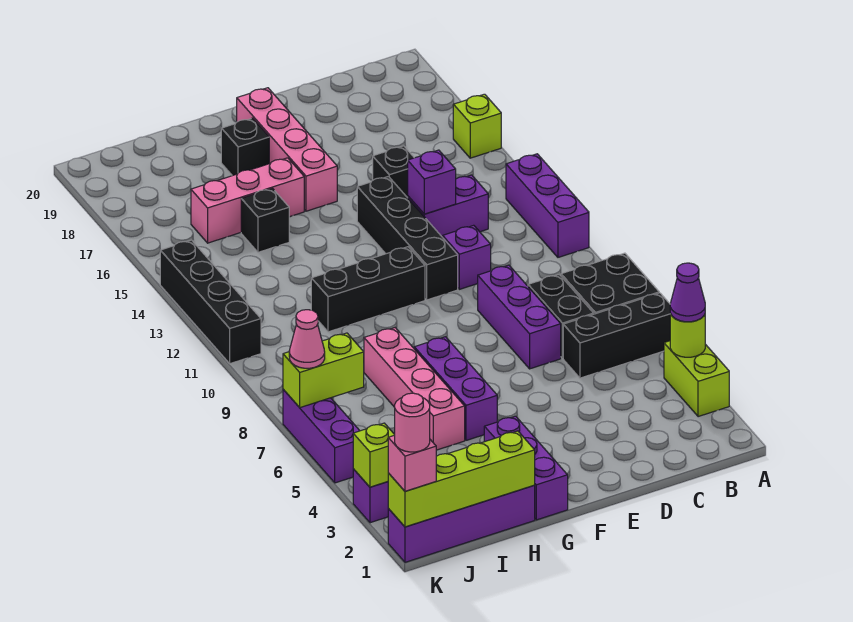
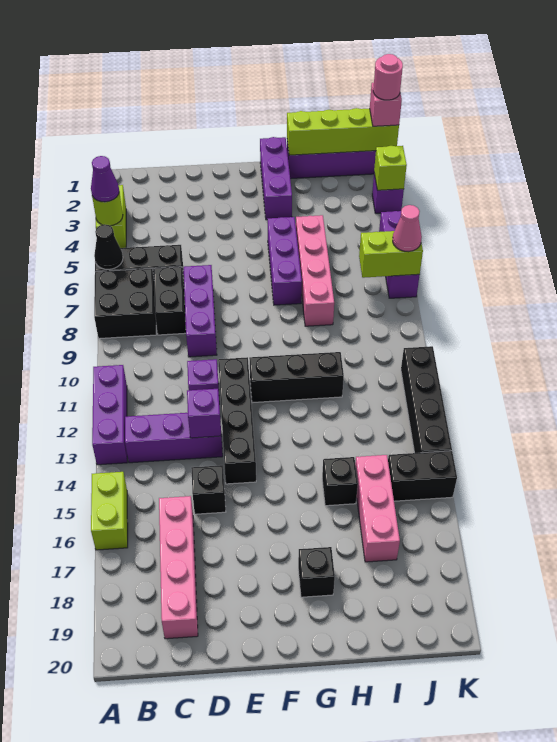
none -> black cone A6 level 2
lime brick A16 level 1 -> lime brick A15:A16 level 1
purple brick C13:D13 level 1 -> purple brick B13:D13 level 1
pink brick F16:F19 level 1 -> pink brick C16:C19 level 1
pink brick G16:I16 level 1 -> pink brick I15:I17 level 1
none -> black brick J15:K15 level 1

